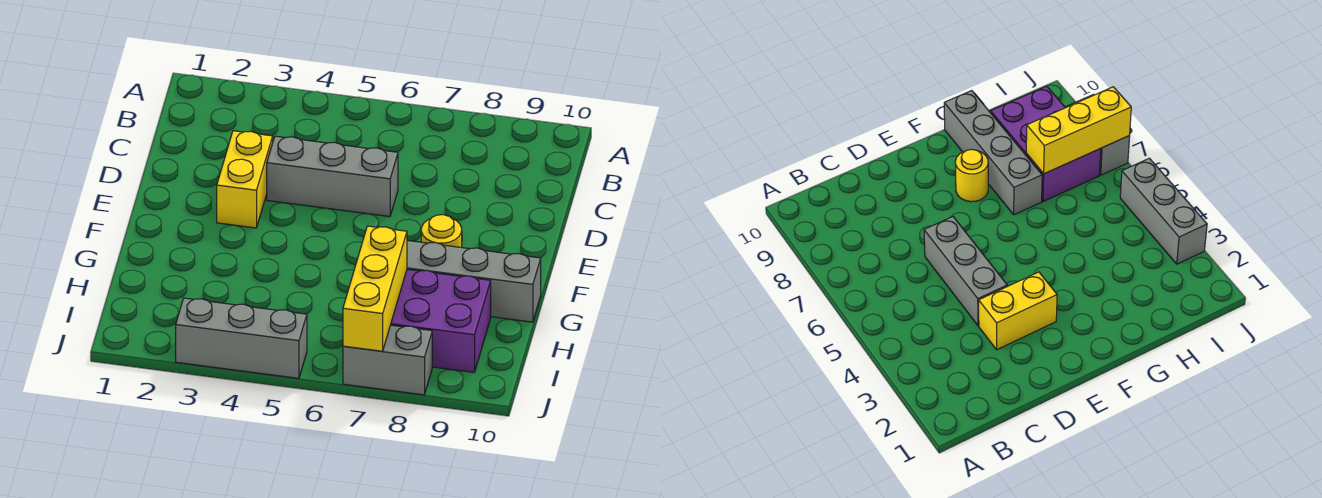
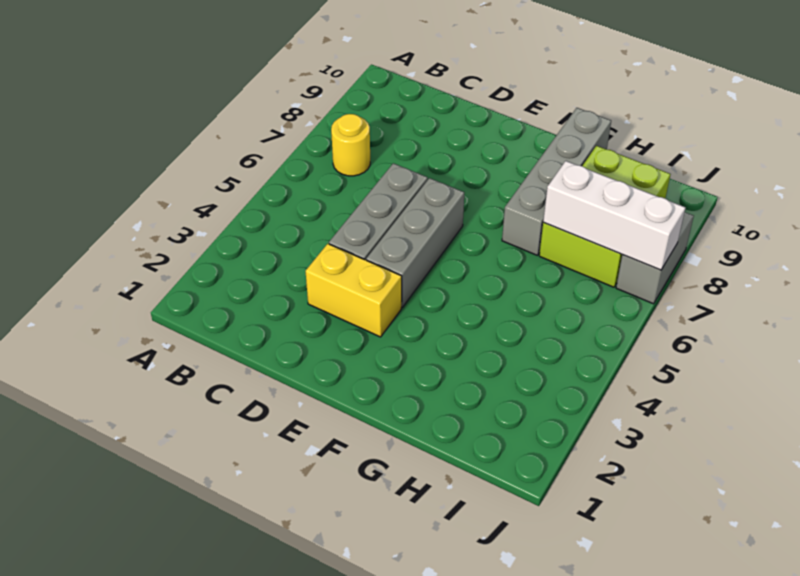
yellow round brick F8 level 1 -> yellow round brick B7 level 1
purple brick H7:I9 level 1 -> lime brick H7:I9 level 1
yellow brick H7:J7 level 2 -> white brick H7:J7 level 2
grey brick J3:J5 level 1 -> grey brick E4:E6 level 1

